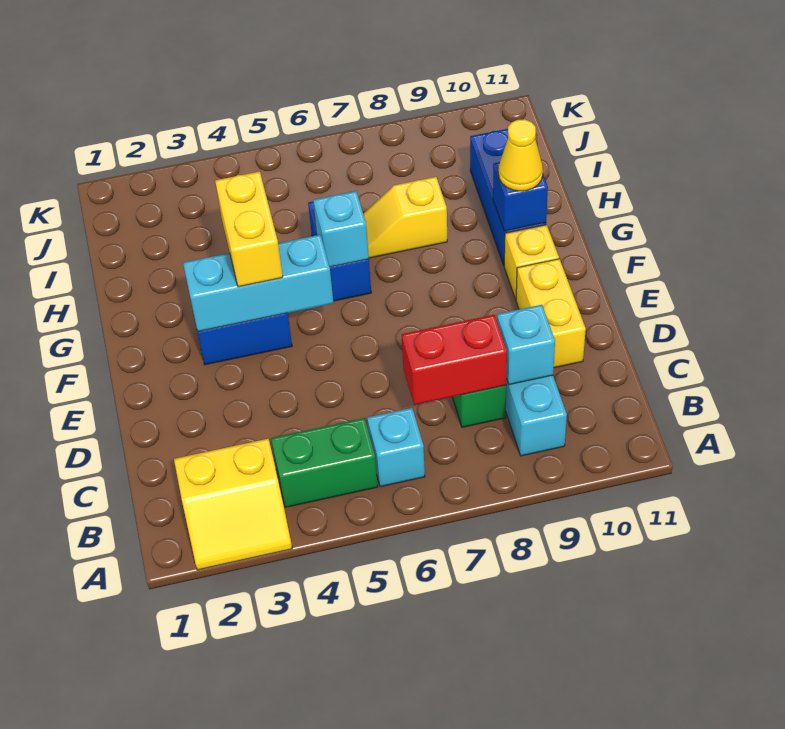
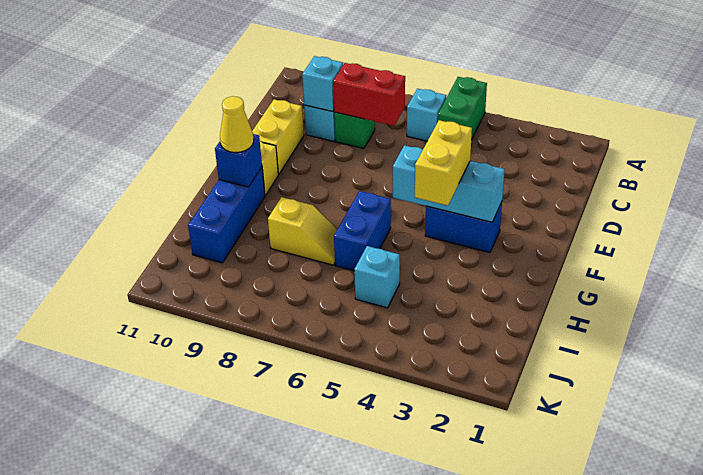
yellow slope A2:B3 level 1 top B -> none
green brick B4:B5 level 1 -> green brick A5:B5 level 1
cyan brick G6 level 2 -> cyan brick I5 level 1

